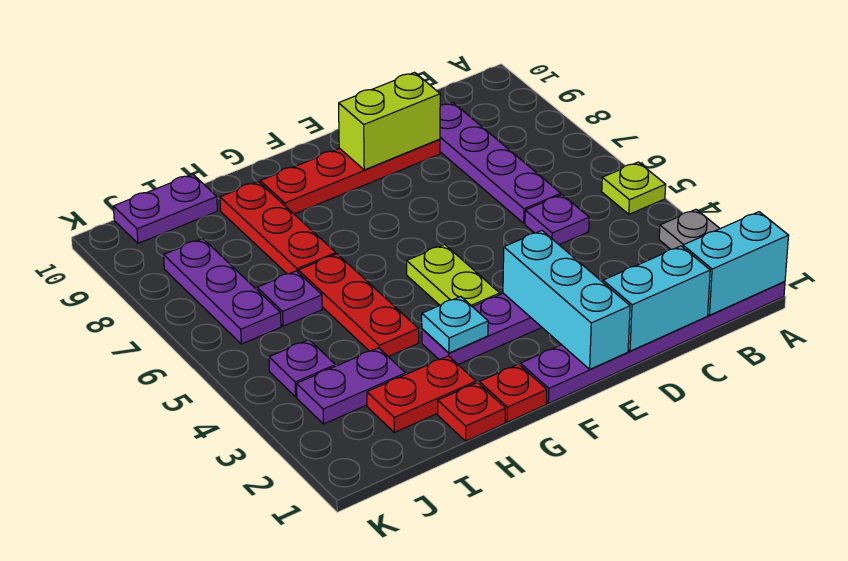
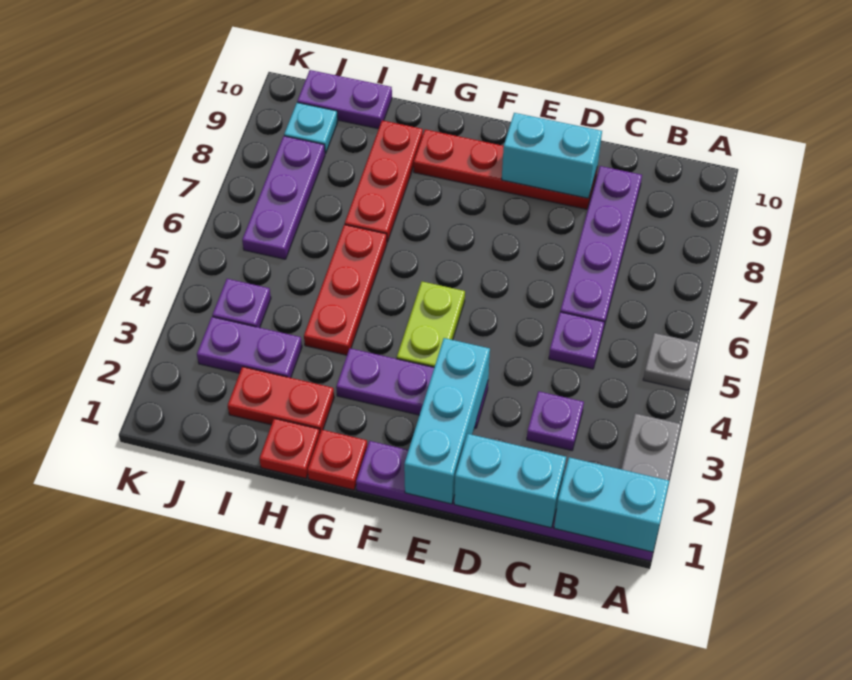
lime plate A5 level 1 -> grey plate A5 level 1
lime brick D9:E9 level 2 -> cyan brick D9:E9 level 2
cyan plate G3 level 2 -> cyan plate J9 level 1
purple plate I6 level 1 -> purple plate C3 level 1

